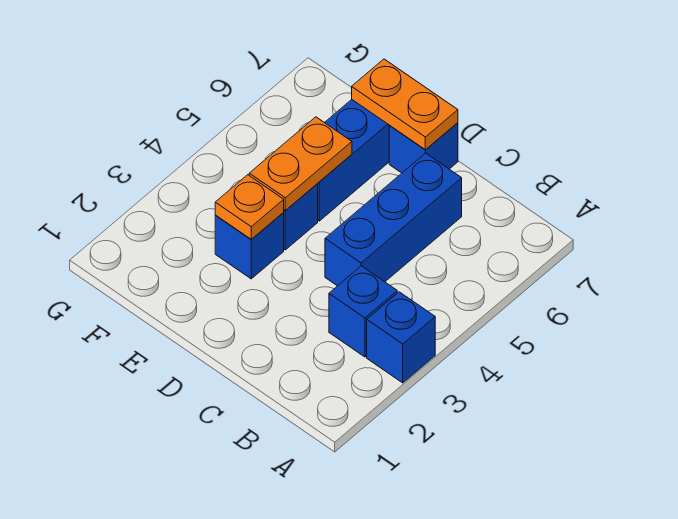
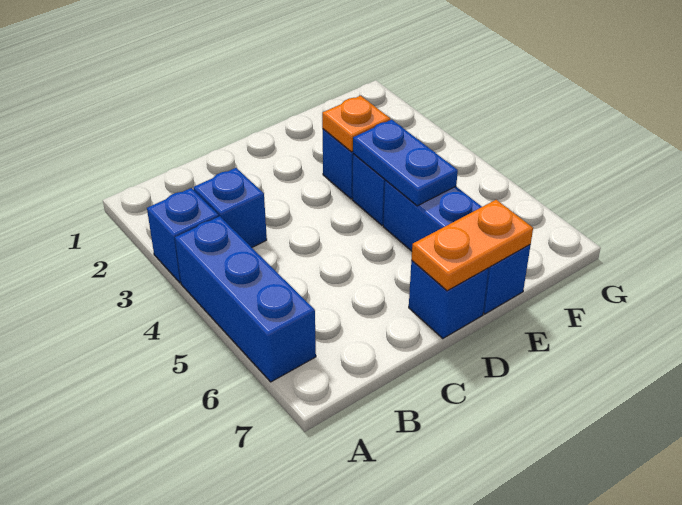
blue brick C4:C6 level 1 -> blue brick A4:A6 level 1
orange plate E4:E5 level 2 -> blue plate E4:E5 level 2

